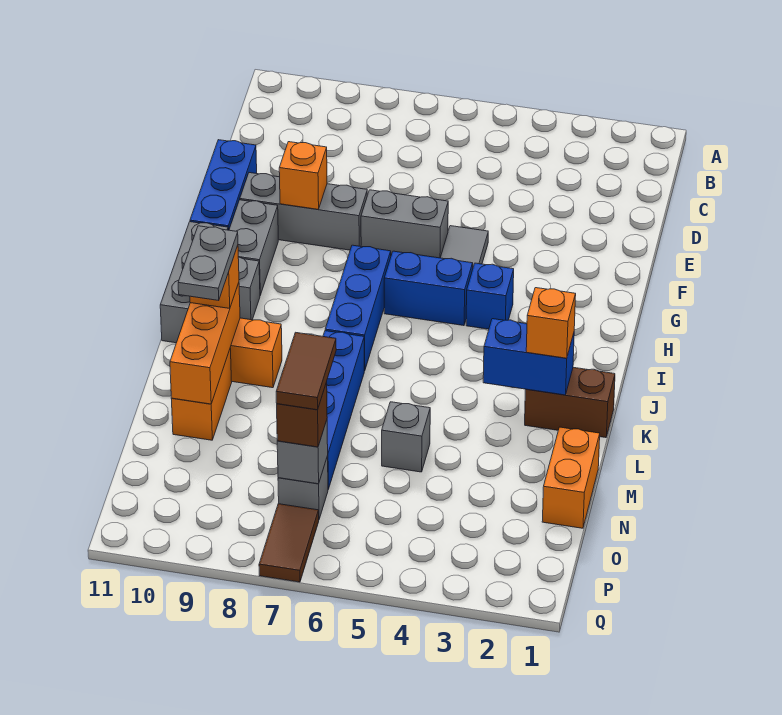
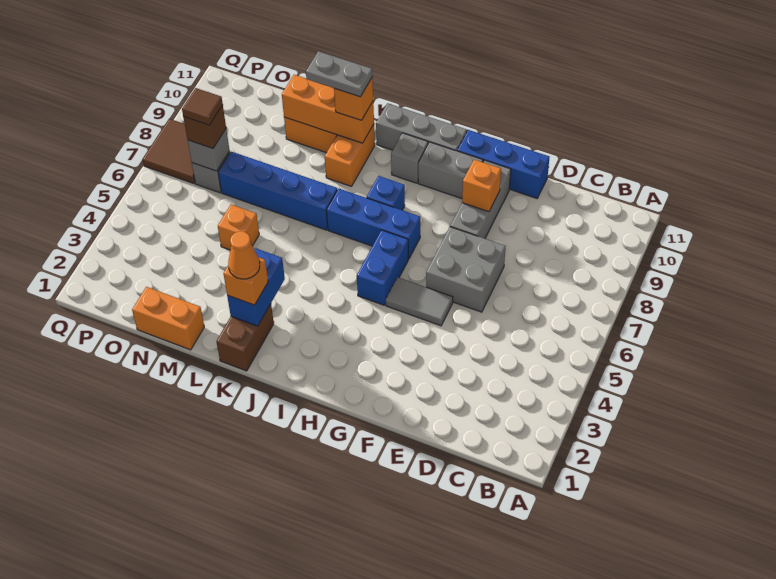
grey brick F6:F7 level 1 -> grey brick E6:F7 level 1
blue brick H4 level 1 -> blue brick I8 level 1
none -> orange cone K2 level 4
grey brick M5 level 1 -> orange brick M5 level 1
brown tile N7:O7 level 4 -> brown tile O7 level 4
brown tile P7:Q7 level 1 -> brown tile P7:Q8 level 1

